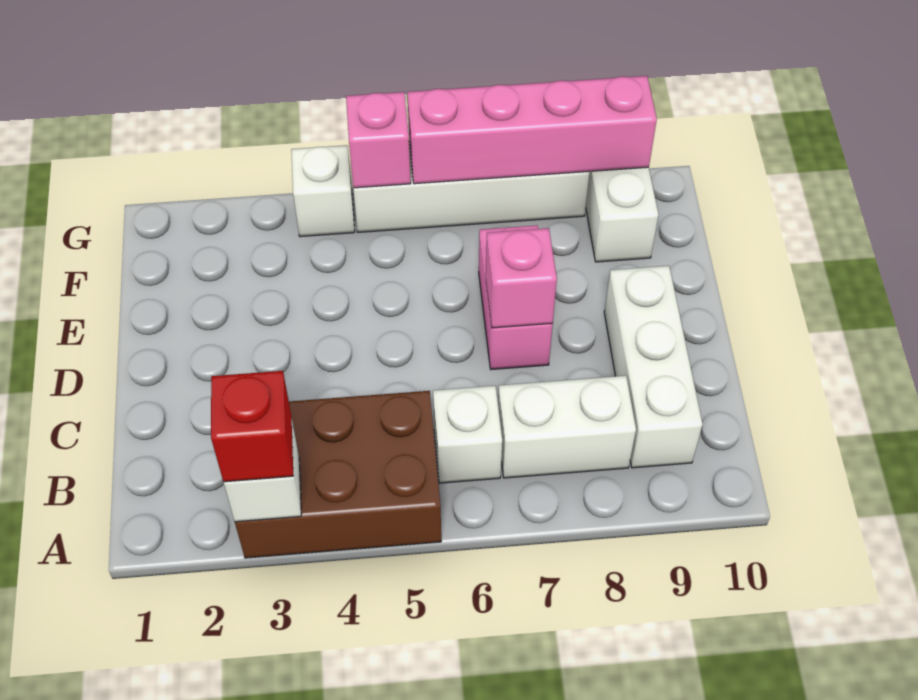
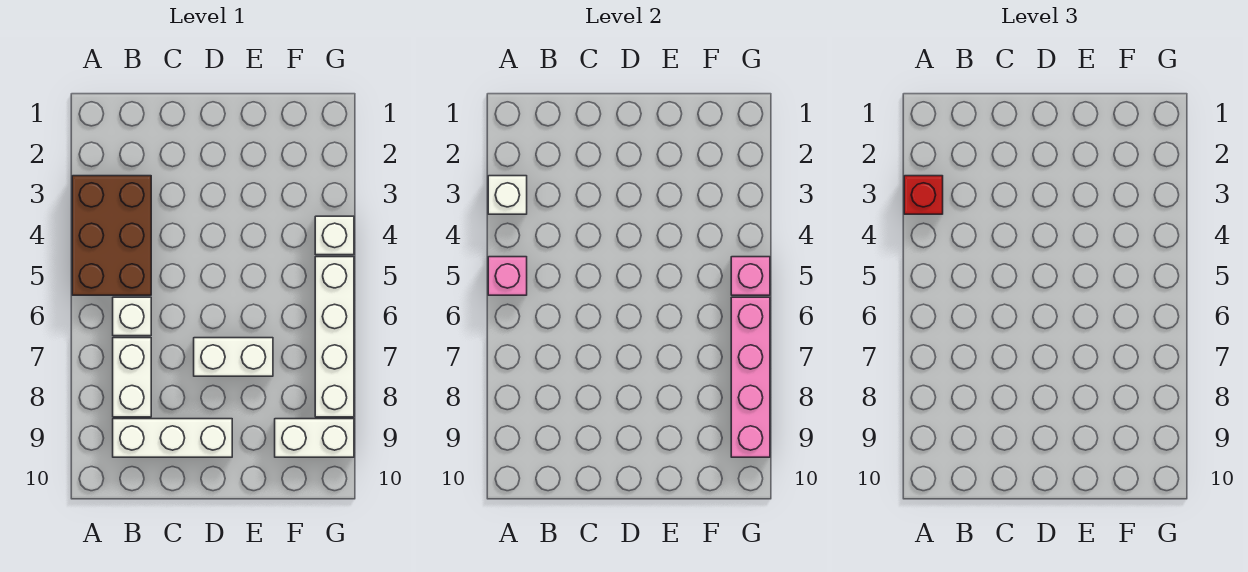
pink brick D7:E7 level 1 -> white brick D7:E7 level 1
pink brick D7 level 2 -> pink brick A5 level 2

